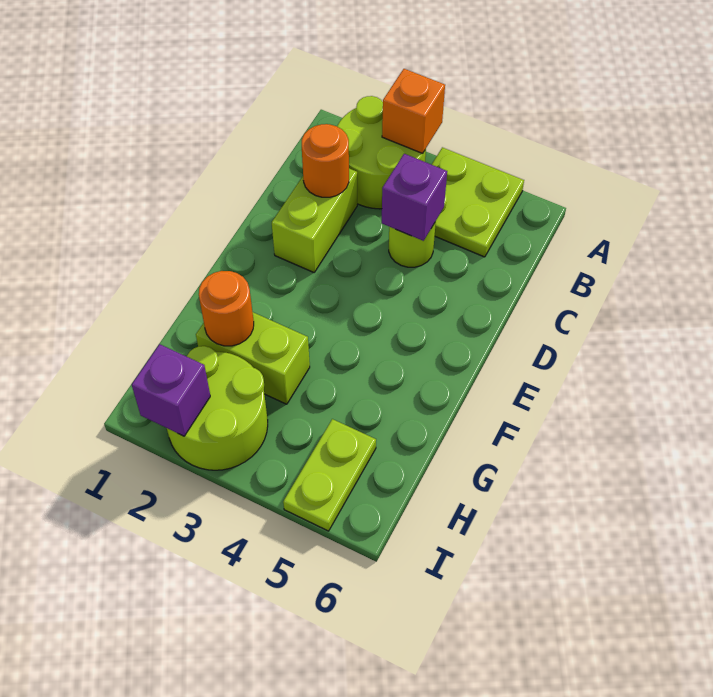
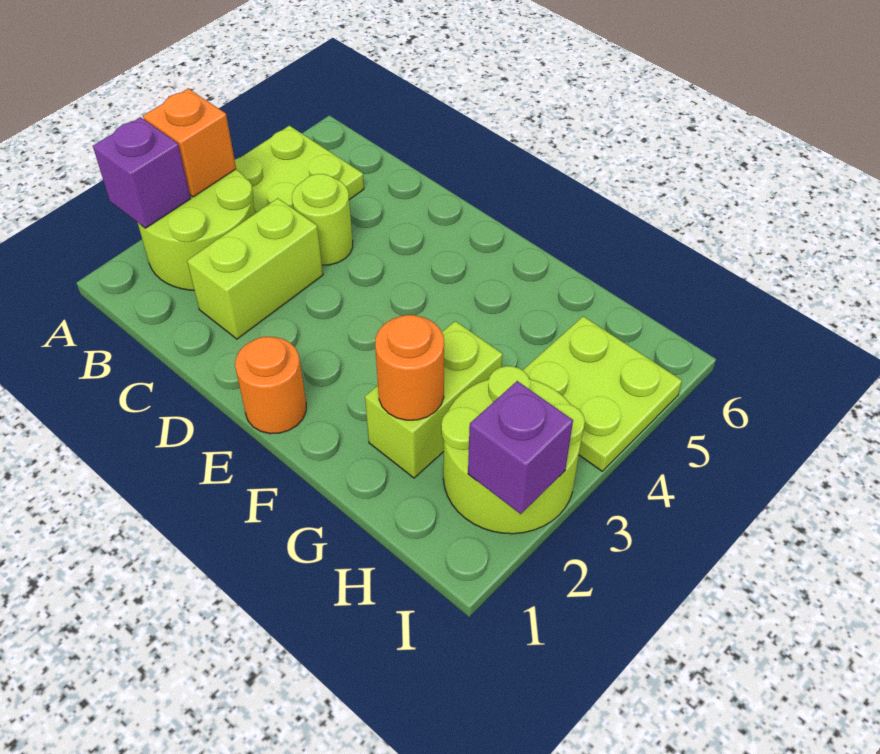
lime brick C2:D2 level 1 -> lime brick C2:C3 level 1
orange round brick C2 level 2 -> orange round brick E1 level 1
purple brick C4 level 2 -> purple brick A2 level 2
lime plate H5:I5 level 1 -> lime plate H4:I5 level 1

